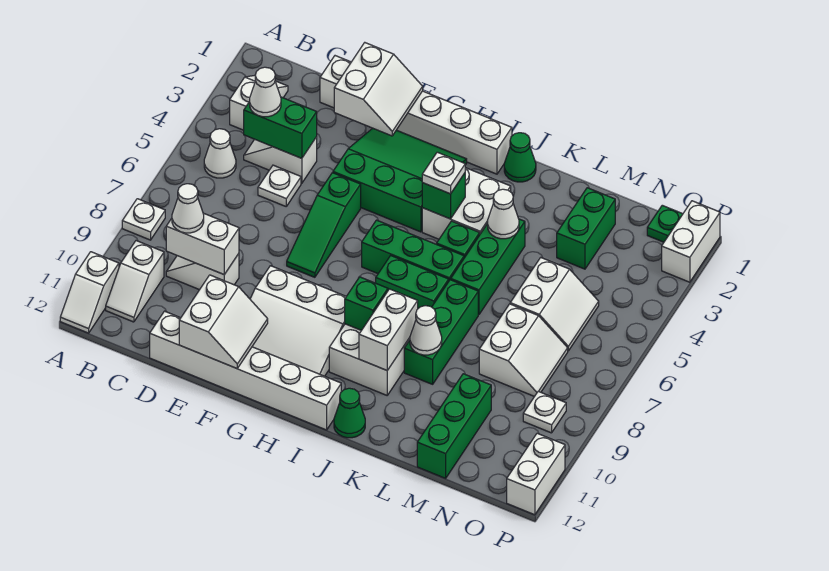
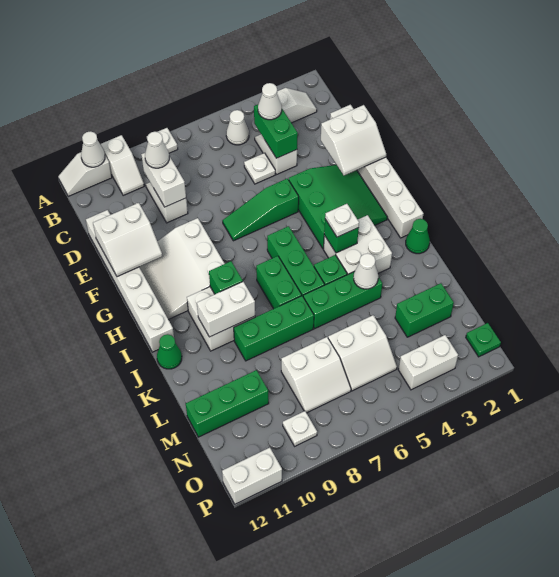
white slope B10:B11 level 1 top 10 -> white slope A10:B10 level 1 top A
white cone K9 level 2 -> white cone A11 level 2
white brick P1:P2 level 1 -> white brick O3:O4 level 1

